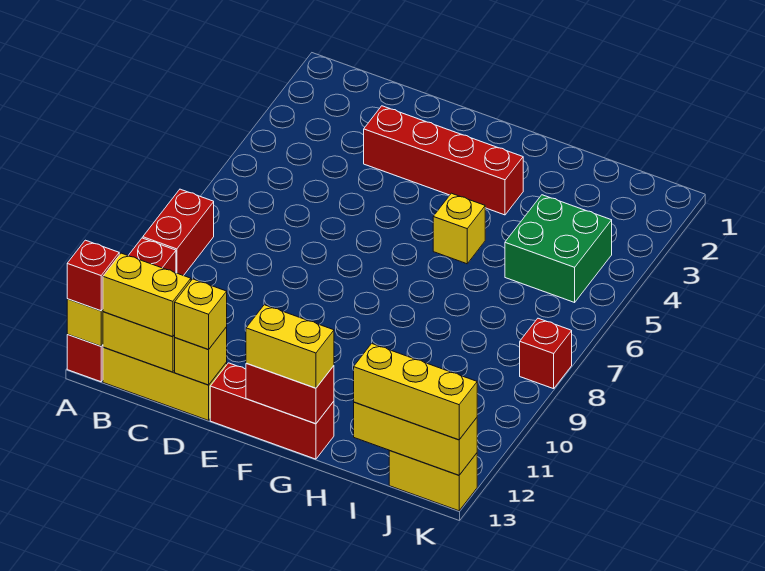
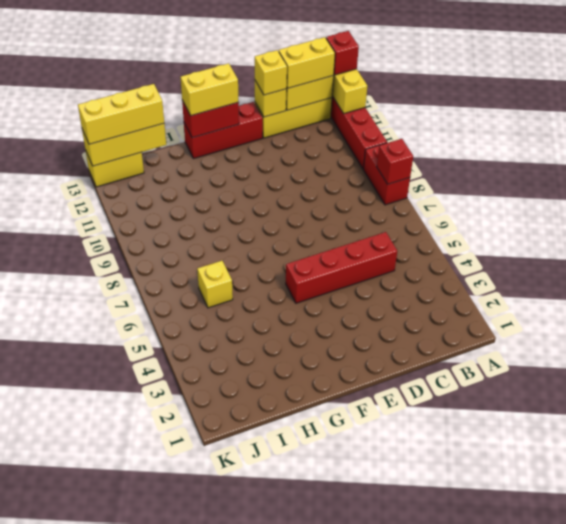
red brick D3:G3 level 1 -> red brick C5:F5 level 1
yellow brick G5 level 1 -> yellow brick I6 level 1
green brick I4:J5 level 1 -> none
red brick K8 level 1 -> red brick A8 level 2

